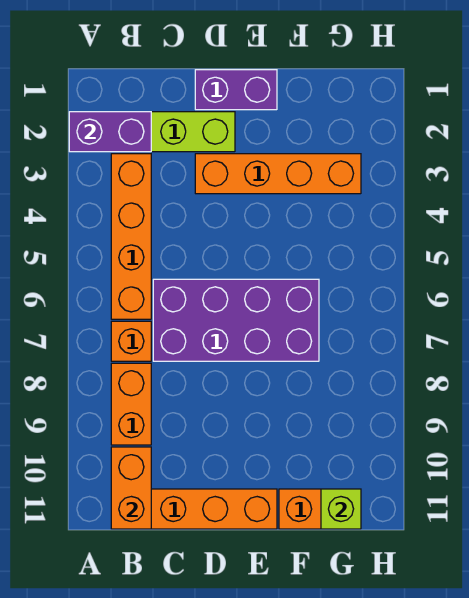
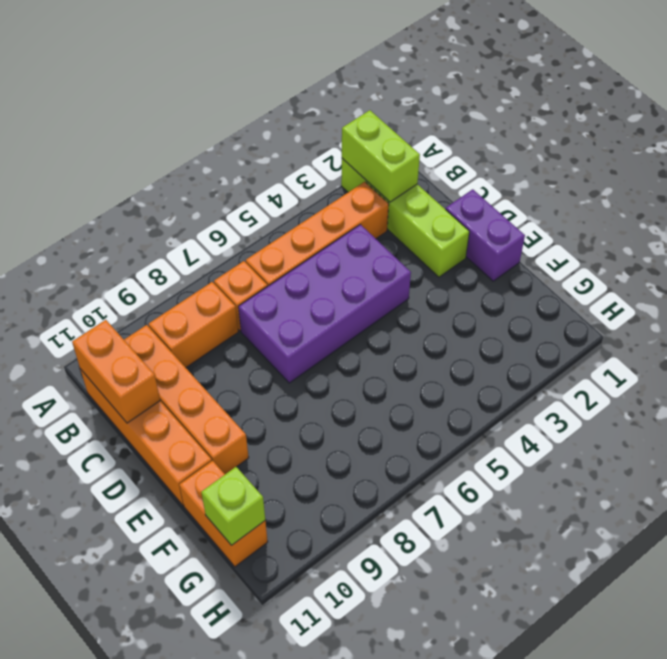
purple brick A2:B2 level 2 -> lime brick A2:B2 level 2
orange brick B10:B11 level 2 -> orange brick B11:C11 level 2
purple brick C6:F7 level 1 -> purple brick C4:D7 level 1
orange brick D3:G3 level 1 -> orange brick B10:E10 level 1

